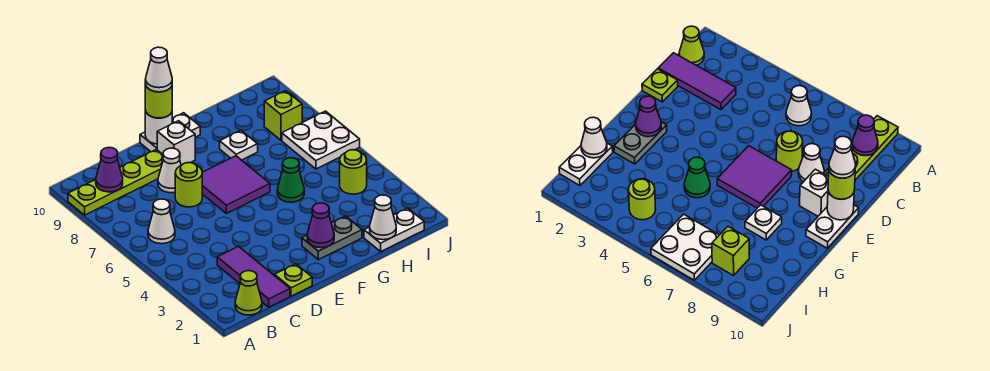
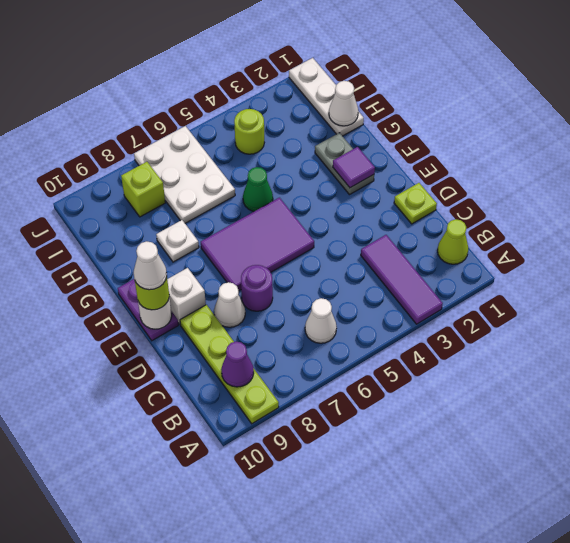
purple tile C1:C3 level 1 -> purple tile A3:C3 level 1
lime round brick D7 level 1 -> purple round brick D7 level 1
purple tile E6:F7 level 1 -> purple tile E5:F7 level 1
white plate E10:F10 level 1 -> purple plate E10:F10 level 1
purple cone F2 level 2 -> purple tile F2 level 2
white plate H1:I1 level 1 -> white plate H1:J1 level 1
white plate I6:J7 level 1 -> white plate H6:J7 level 1

